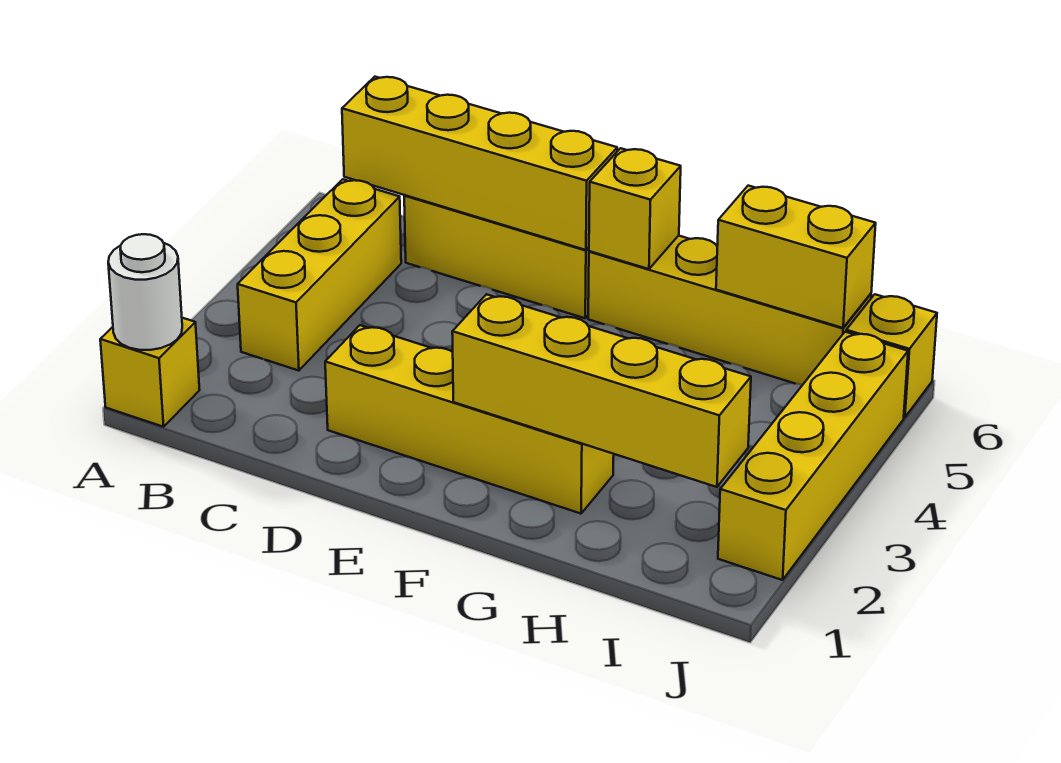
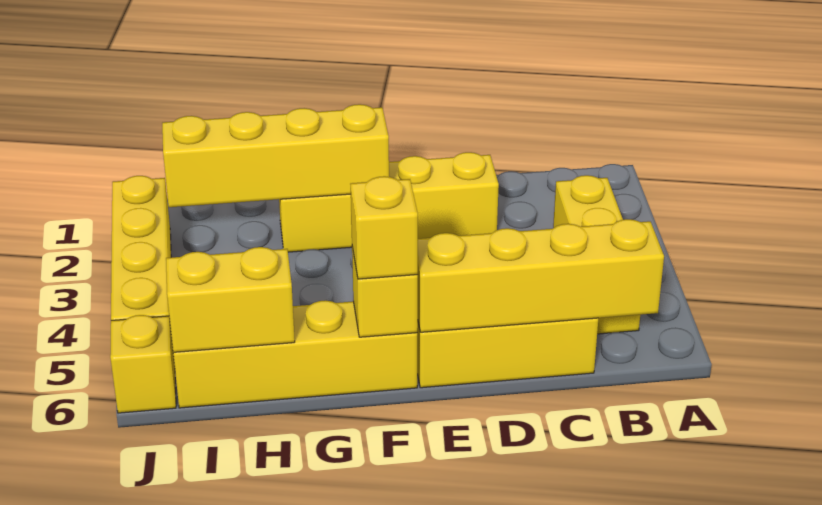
yellow brick A1 level 1 -> yellow brick F6 level 3
white round brick A1 level 2 -> none

